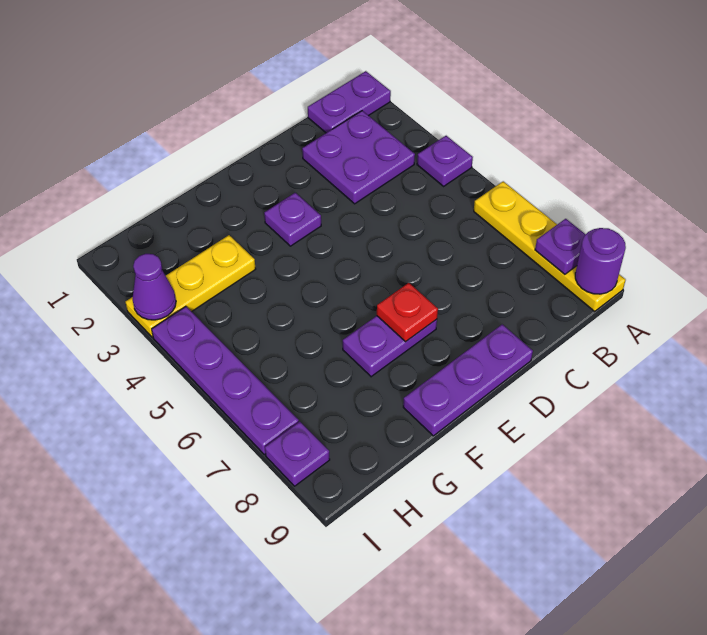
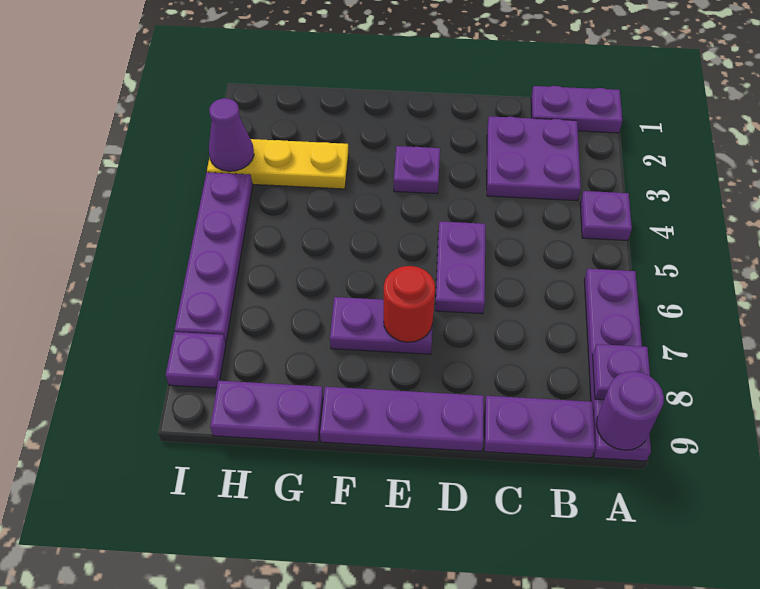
yellow plate A6:A9 level 1 -> purple plate A6:A9 level 1
none -> purple plate B9:C9 level 1
none -> purple plate D5:D6 level 1
red plate E7 level 2 -> red round brick E7 level 2
none -> purple plate G9:H9 level 1

